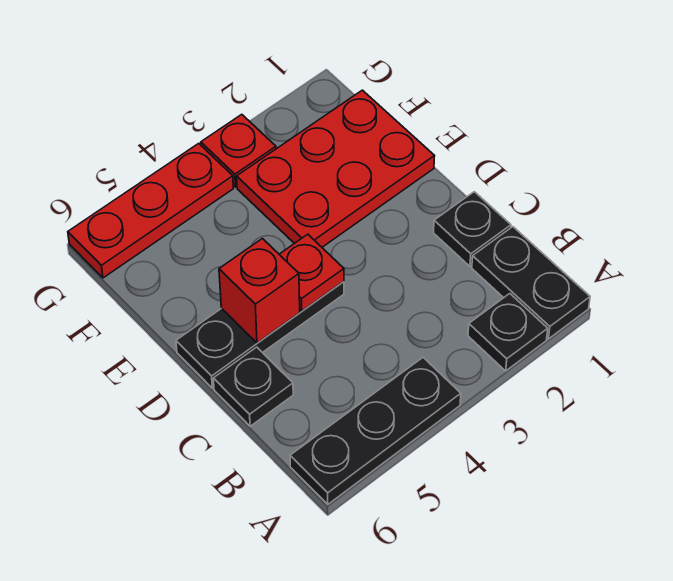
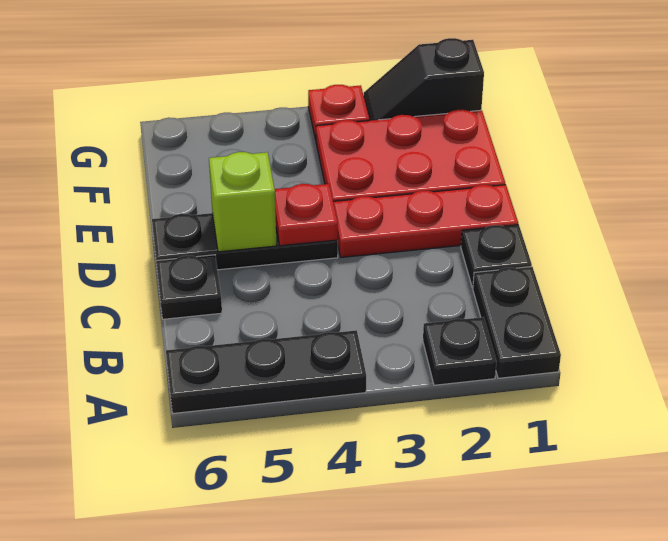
red brick D5 level 2 -> lime brick D5 level 2
none -> black slope G1:G2 level 1 top 1
red plate G4:G6 level 1 -> red plate D1:D3 level 1

